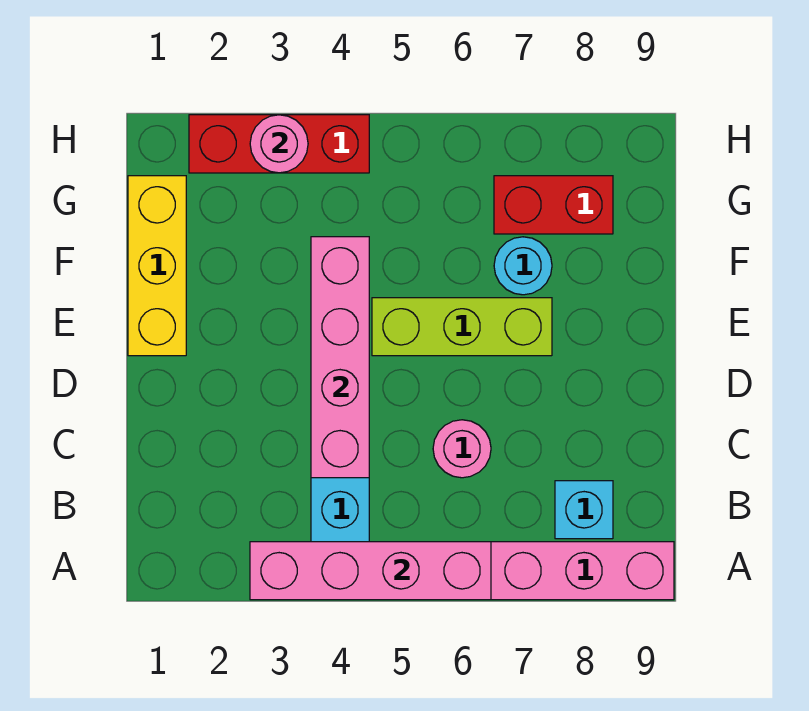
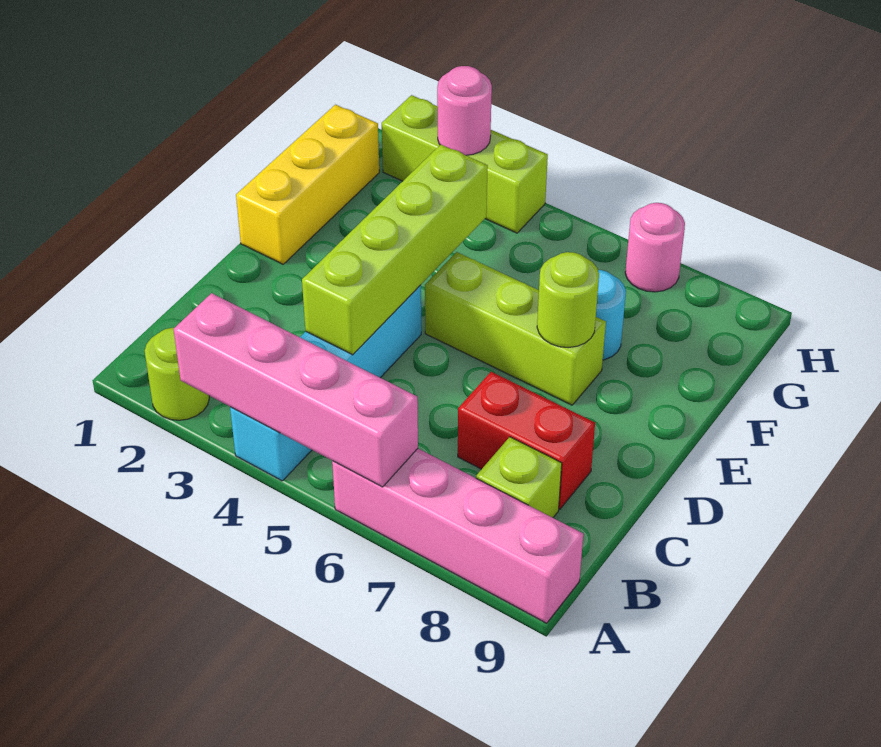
none -> lime round brick A2 level 1
cyan brick B8 level 1 -> lime brick B8 level 1
pink brick C4:F4 level 2 -> lime brick C4:F4 level 2
pink round brick C6 level 1 -> pink round brick H7 level 1
none -> lime round brick E7 level 2
red brick G7:G8 level 1 -> red brick C7:C8 level 1
red brick H2:H4 level 1 -> lime brick H2:H4 level 1

